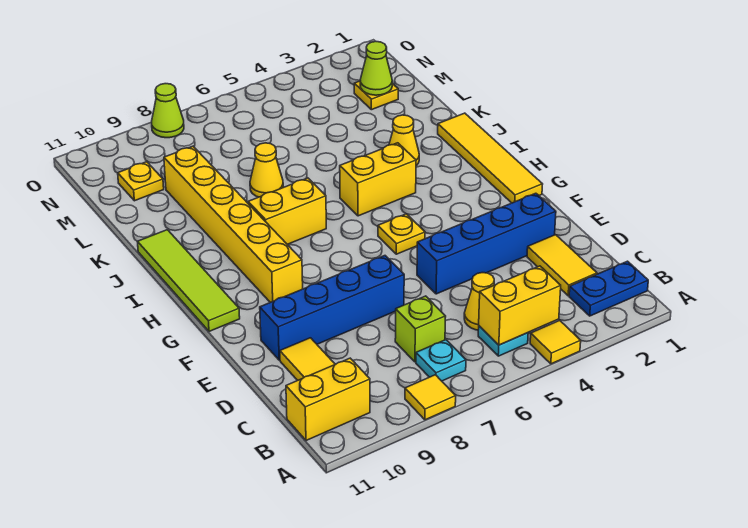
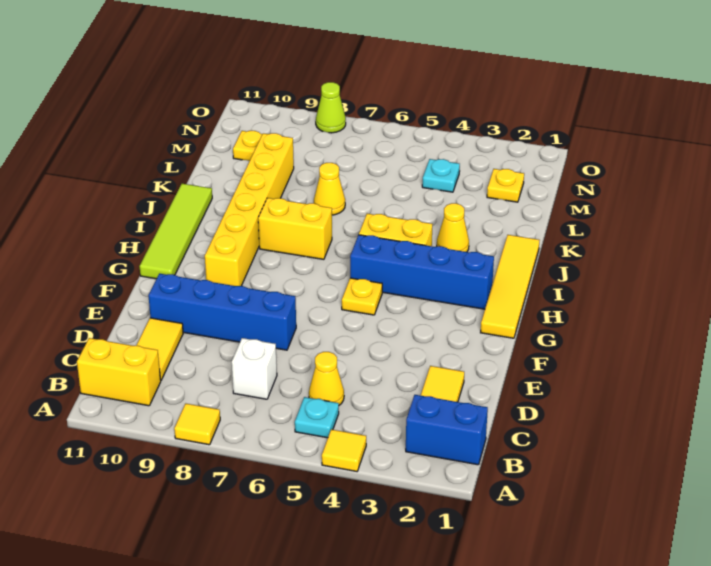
blue plate B1:B2 level 1 -> blue brick B1:B2 level 1
yellow brick B4:B5 level 2 -> none
cyan plate B7 level 1 -> cyan plate M4 level 1
lime brick C7 level 1 -> white brick C7 level 1
blue brick E2:E5 level 1 -> blue brick H2:H5 level 1
lime cone M2 level 2 -> none

